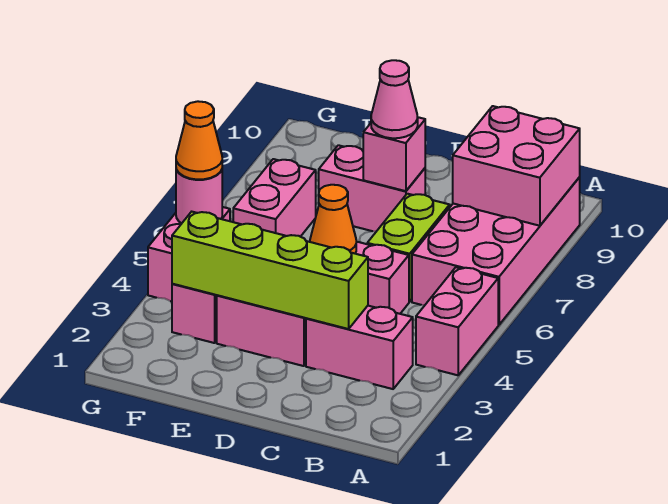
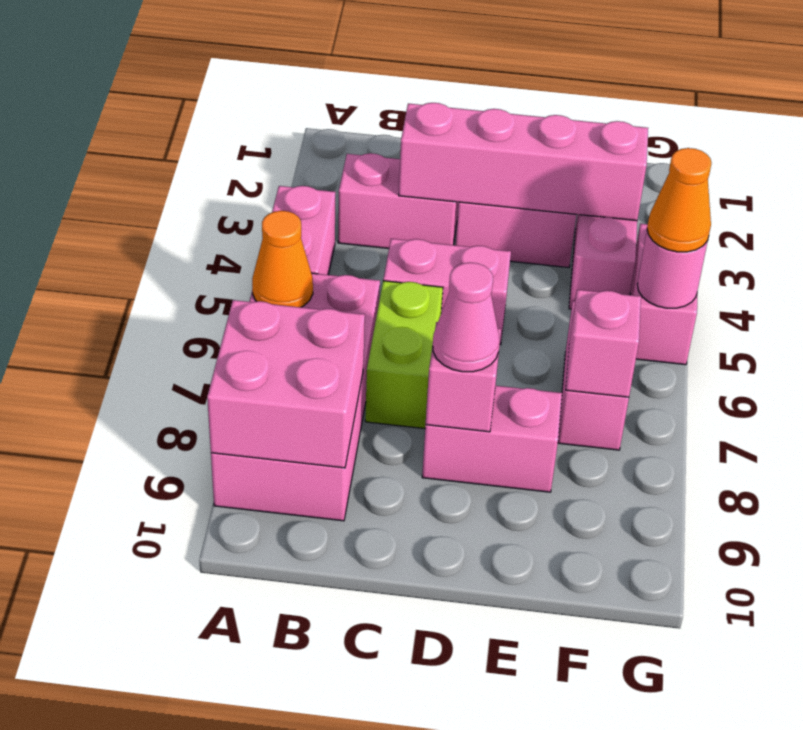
lime brick C3:F3 level 2 -> pink brick C3:F3 level 2
orange cone D5 level 2 -> orange cone A6 level 2
none -> pink brick F7 level 2

